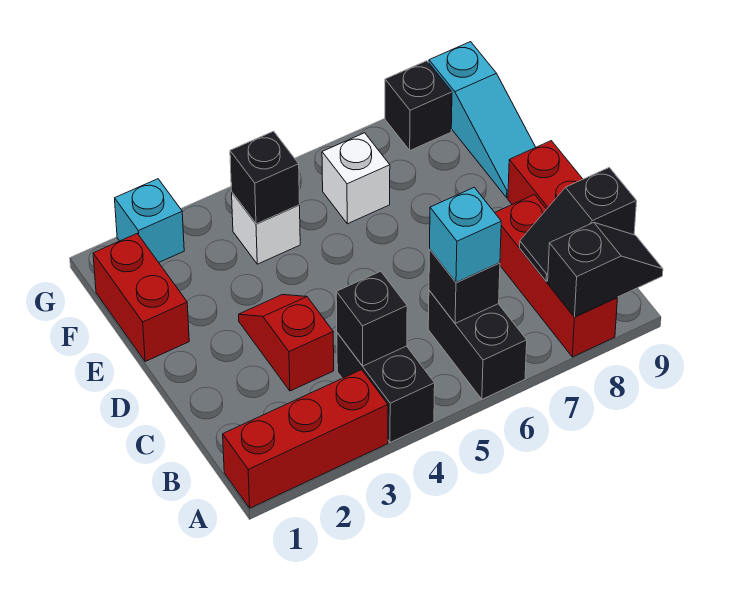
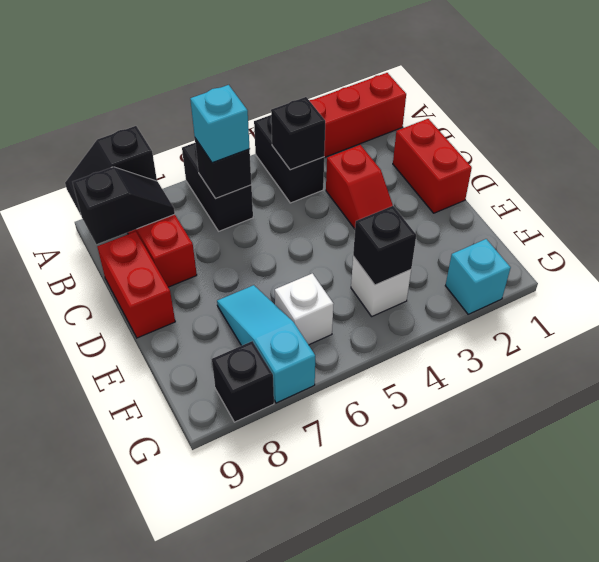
red brick E1:F1 level 1 -> red brick C1:D1 level 1
cyan slope E9:G9 level 1 top G -> cyan slope E7:G7 level 1 top G

